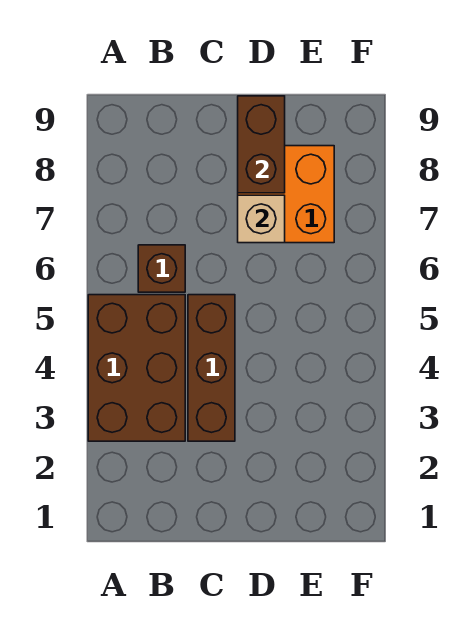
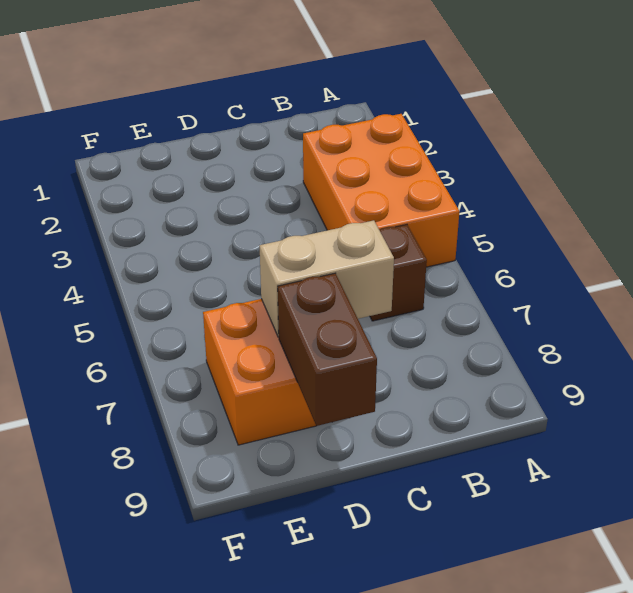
brown brick A3:B5 level 1 -> orange brick A3:B5 level 1
brown brick C3:C5 level 1 -> none
tan brick D7 level 2 -> tan brick C7:D7 level 2

